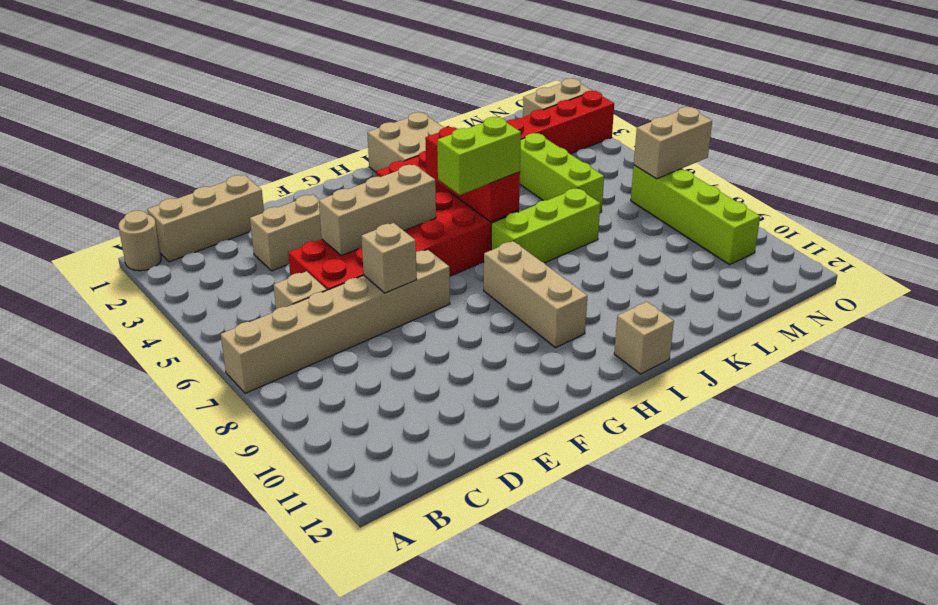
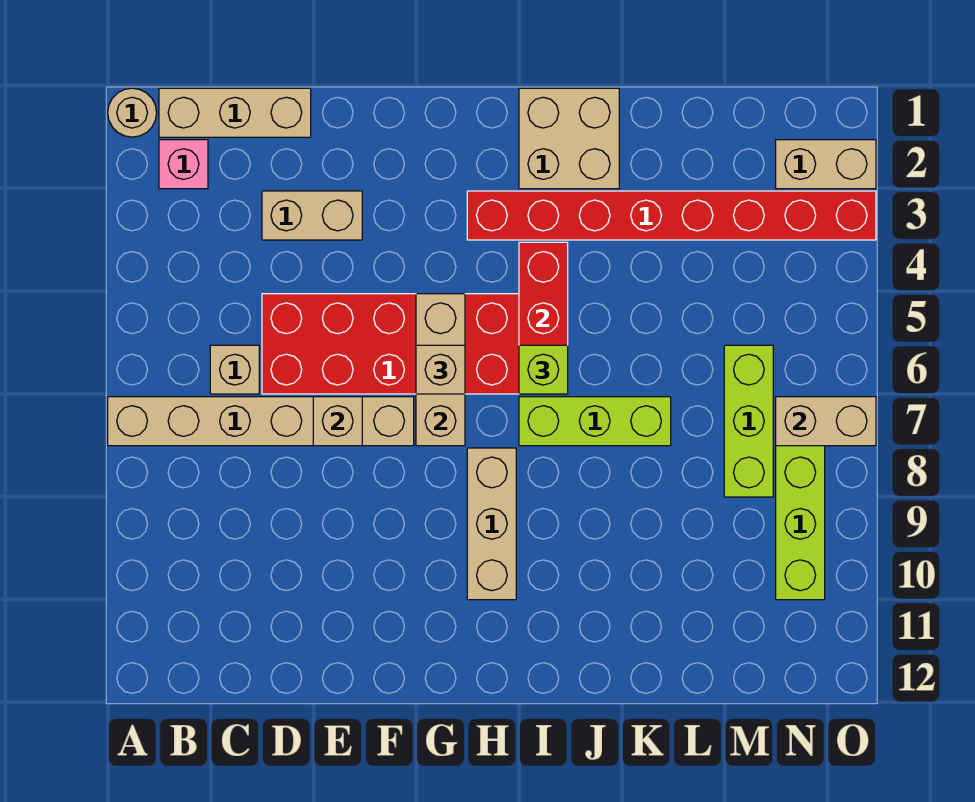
none -> pink brick B2 level 1
tan brick E5:G5 level 2 -> tan brick G5:G7 level 2
lime brick H6:I6 level 3 -> lime brick I6 level 3
tan brick I12 level 1 -> tan brick G6 level 3
lime brick L4:L6 level 1 -> lime brick M6:M8 level 1

